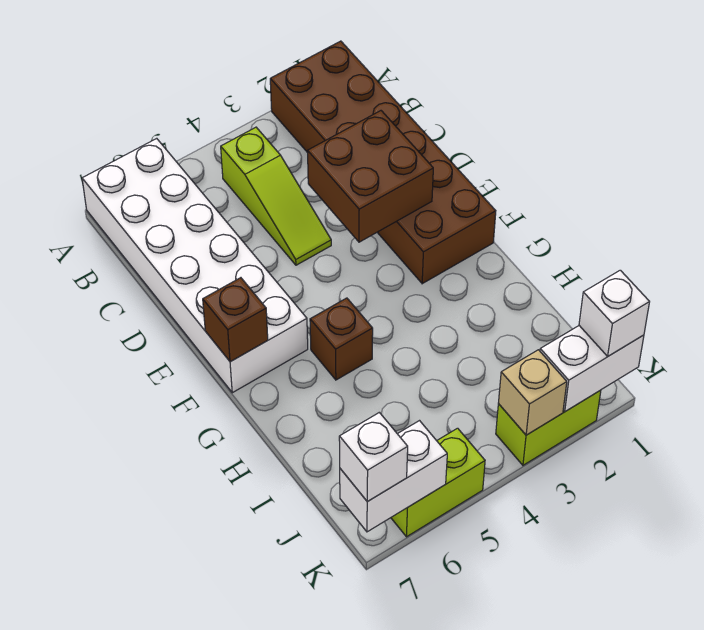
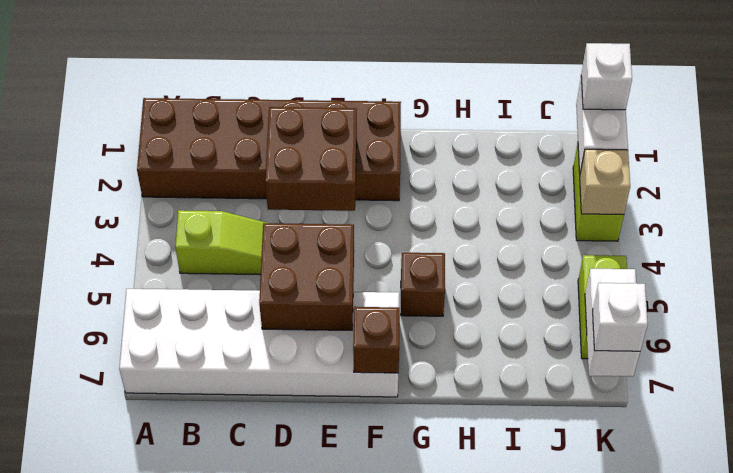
none -> brown brick D5:E6 level 2

